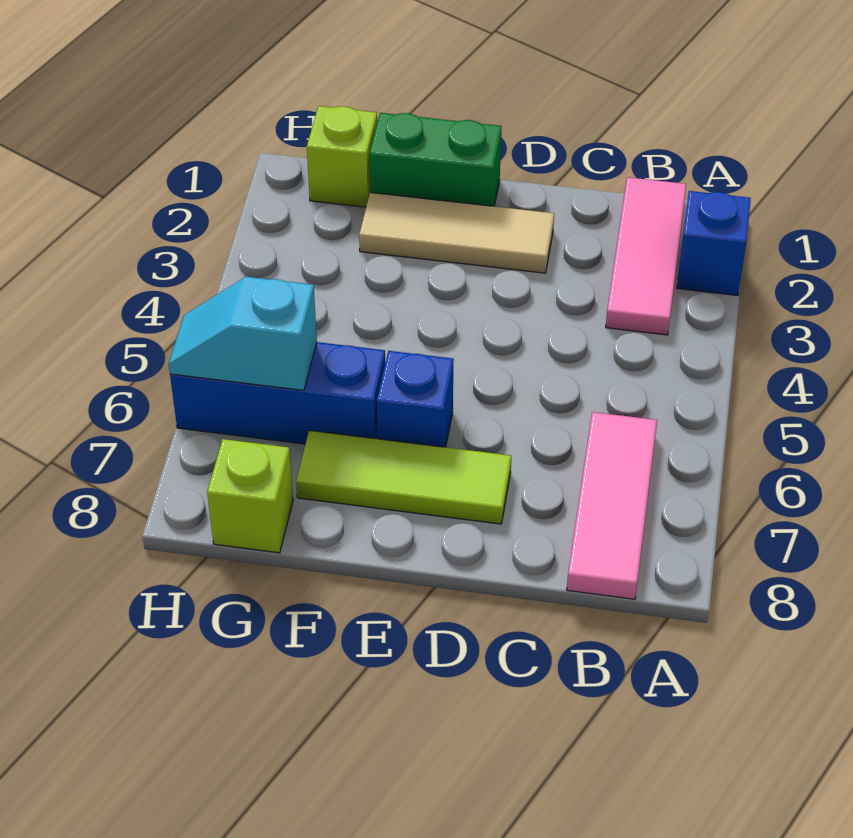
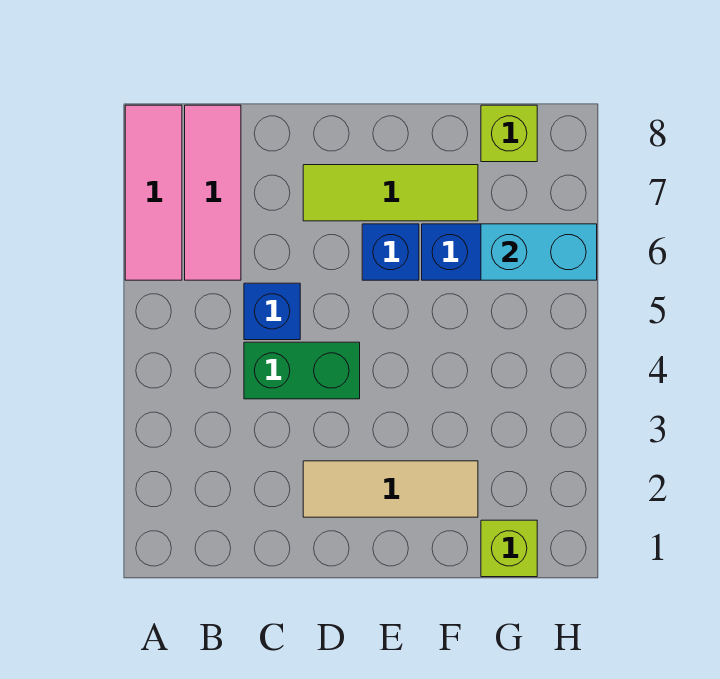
blue brick A2 level 1 -> blue brick C5 level 1
pink tile B1:B3 level 1 -> pink tile A6:A8 level 1
green brick E1:F1 level 1 -> green brick C4:D4 level 1
cyan slope G6:H6 level 2 top G -> cyan brick G6:H6 level 2

